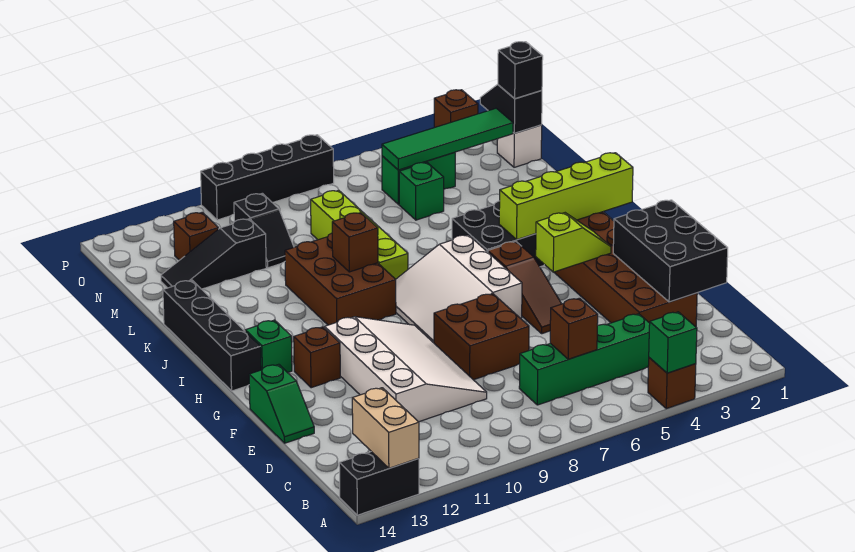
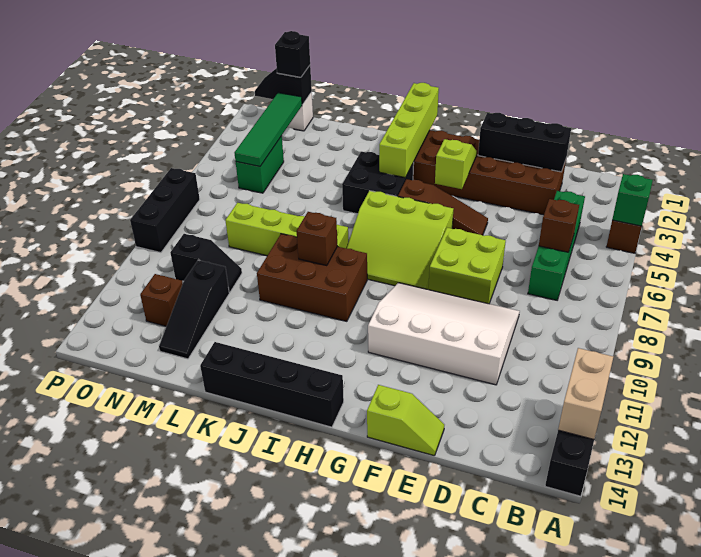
tan brick A13:B13 level 2 -> tan brick A12:A13 level 2
black brick D1:F2 level 2 -> black brick D2:F2 level 2
brown brick E7:F8 level 1 -> lime brick E7:F8 level 1
green slope E14:F14 level 1 top F -> lime slope E14:F14 level 1 top F
white slope G6:I8 level 1 top 6 -> lime slope G6:I8 level 1 top 6
brown brick G12 level 1 -> none
green brick H13 level 1 -> none
green brick M5 level 1 -> none
brown brick P2 level 1 -> none
black brick P7:P10 level 1 -> black brick P7:P9 level 1

